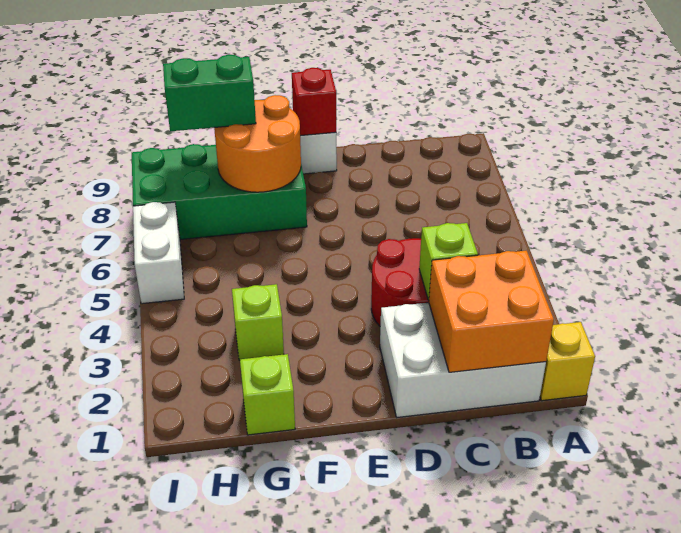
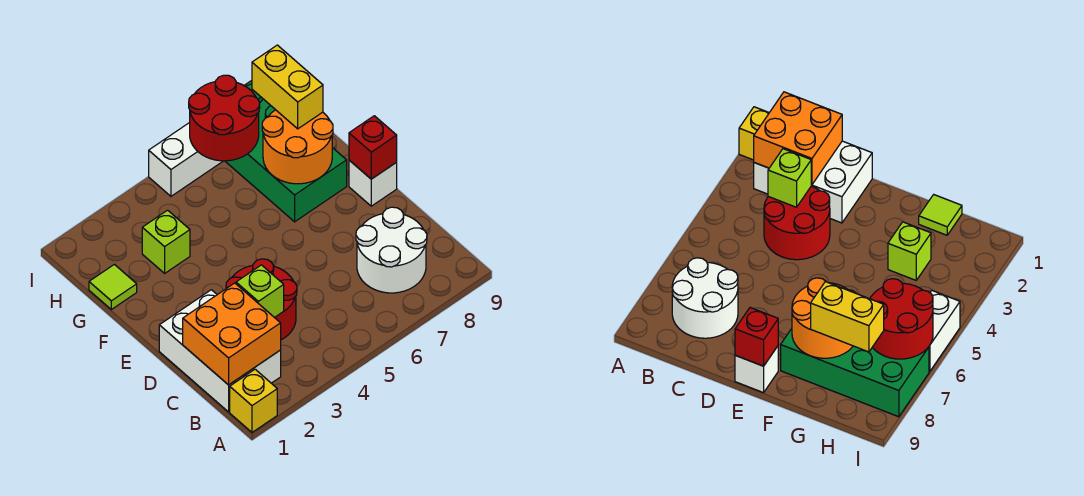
none -> white round brick B7:C8 level 1
lime brick G1 level 1 -> lime tile G1 level 1
green brick G8:H8 level 3 -> yellow brick G8:H8 level 3
none -> red round brick H6:I7 level 2

